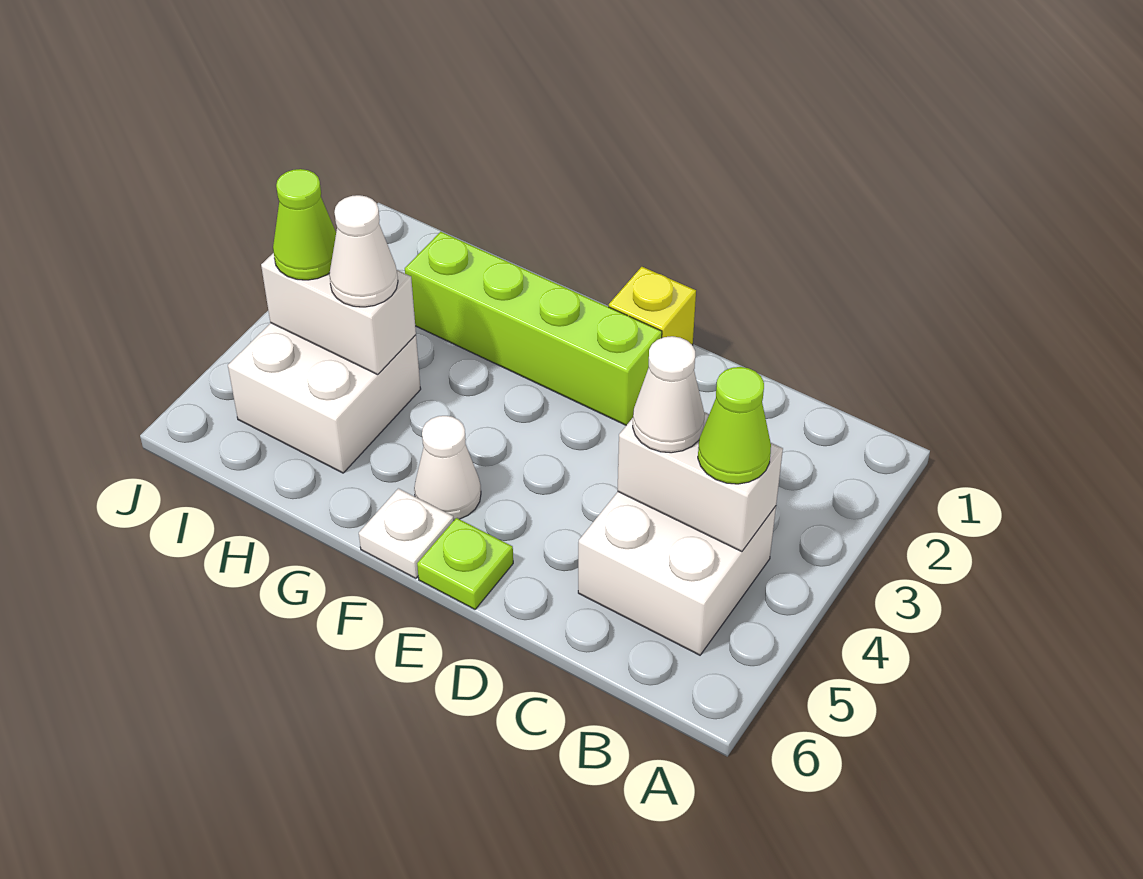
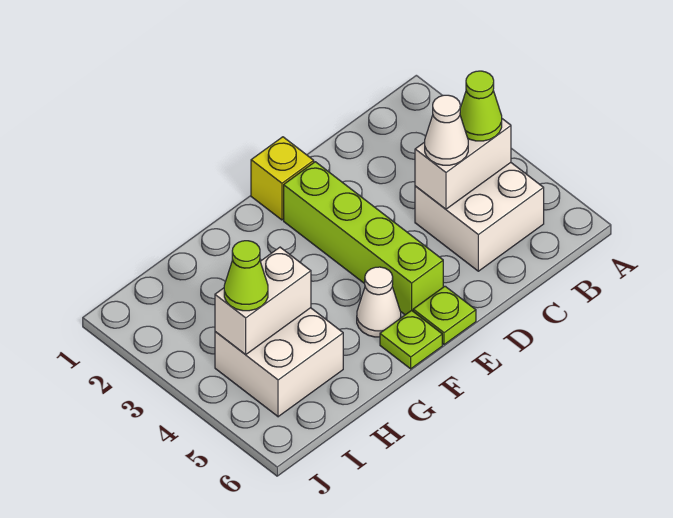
lime brick E2:H2 level 1 -> lime brick E2:E5 level 1
white plate F6 level 1 -> lime plate F6 level 1
white cone H4 level 3 -> none

